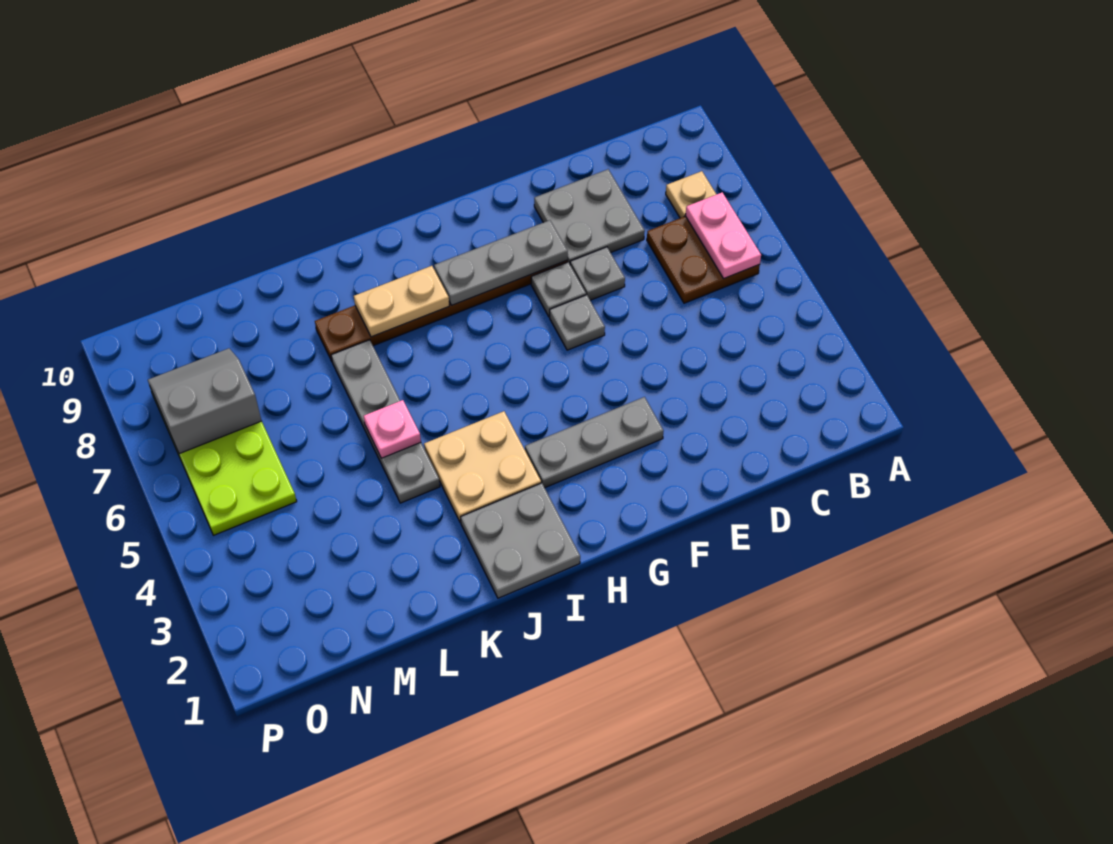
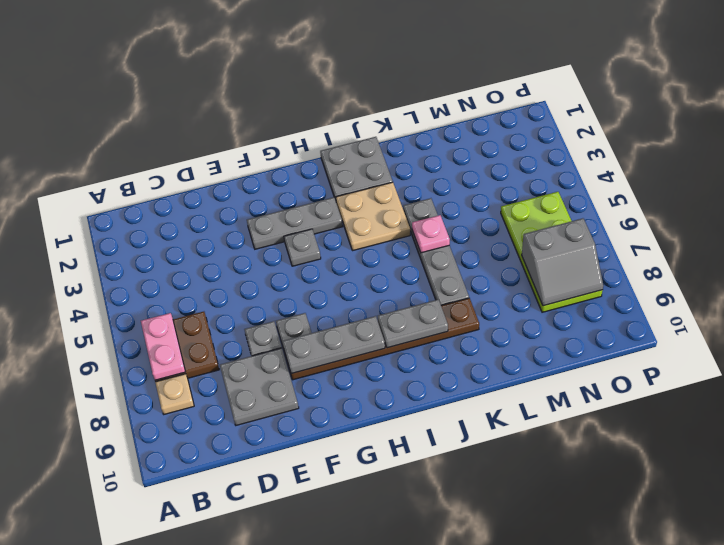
grey plate F6 level 1 -> grey plate G4 level 1
tan plate I8:J8 level 2 -> grey plate I8:J8 level 2

